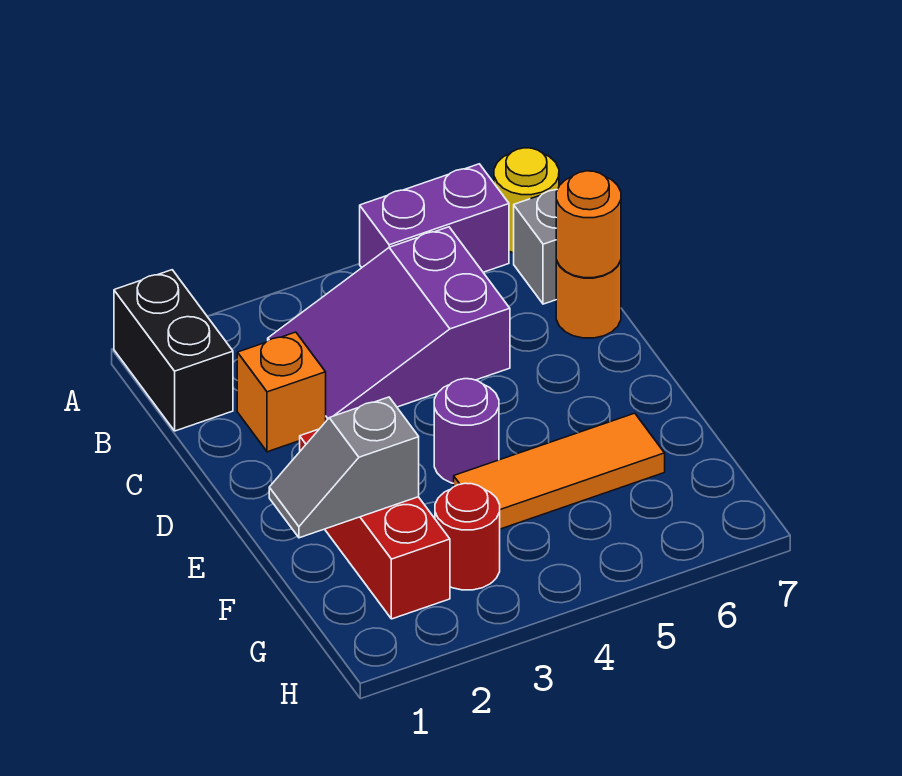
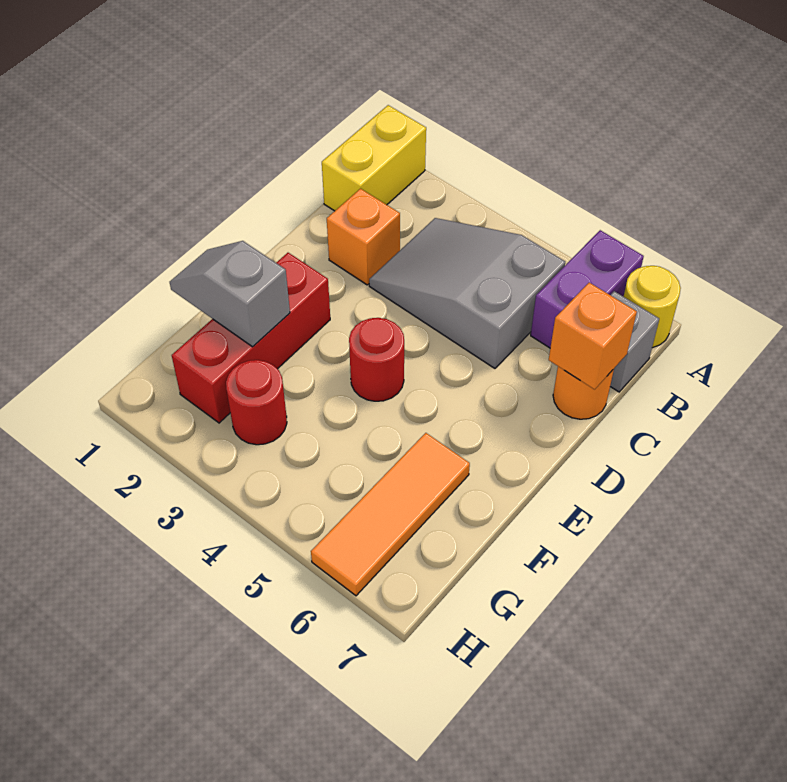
black brick A1:B1 level 1 -> yellow brick A1:B1 level 1
purple brick A5:A6 level 1 -> purple brick A6:B6 level 1
purple slope B3:C5 level 1 top 5 -> grey slope B3:C5 level 1 top 5
orange round brick C7 level 2 -> orange brick C7 level 2
purple round brick E4 level 1 -> red round brick E4 level 1
orange tile F4:F6 level 1 -> orange tile F6:H6 level 1

